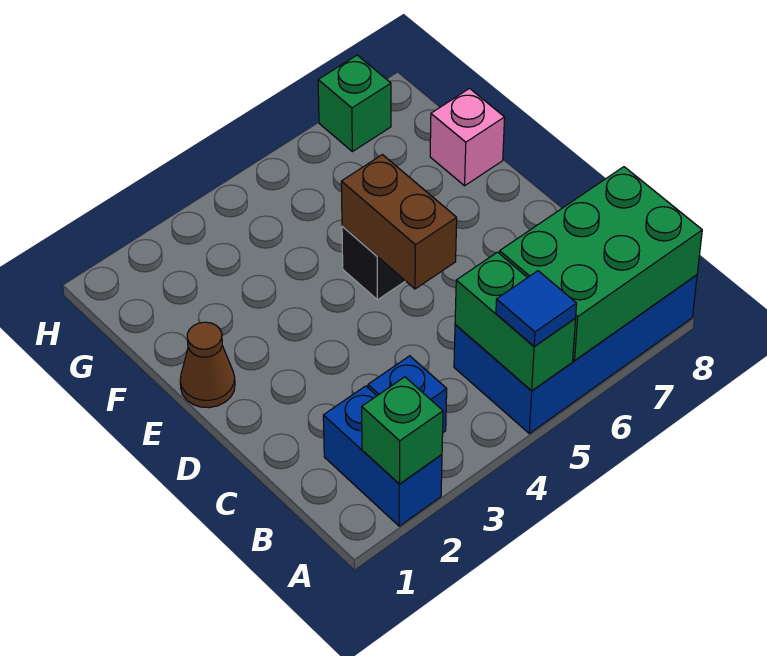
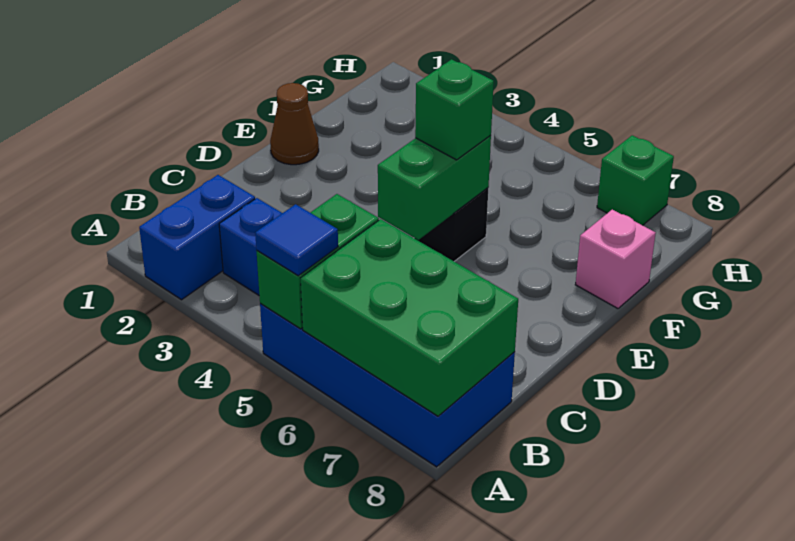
green brick A2 level 2 -> green brick E5 level 3
brown brick D5:E5 level 2 -> green brick D5:E5 level 2

